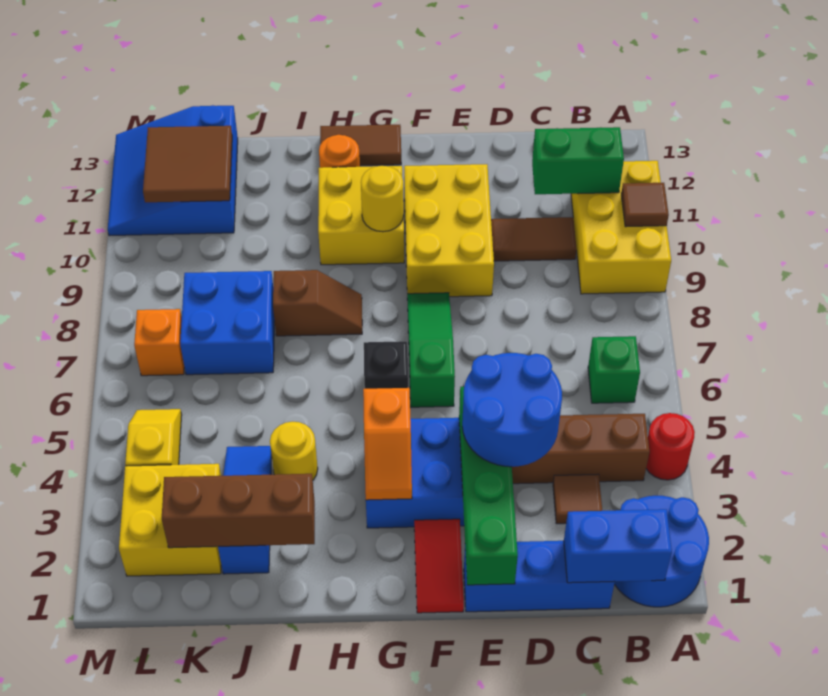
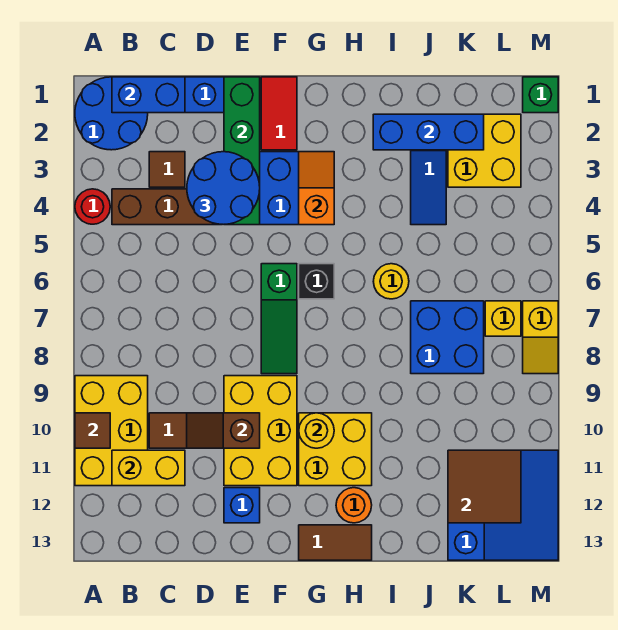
green brick B6 level 1 -> green brick M1 level 1
green brick B11:C11 level 2 -> yellow brick B11:C11 level 2
none -> blue brick E12 level 1
brown slope H8:I8 level 1 top I -> brown slope D10:E10 level 2 top E
brown brick I2:K2 level 2 -> blue brick I2:K2 level 2
yellow round brick I4 level 1 -> yellow round brick I6 level 1
yellow slope L4:L5 level 1 top 4 -> yellow slope M7:M8 level 1 top 7
orange brick L7 level 1 -> yellow brick L7 level 1

